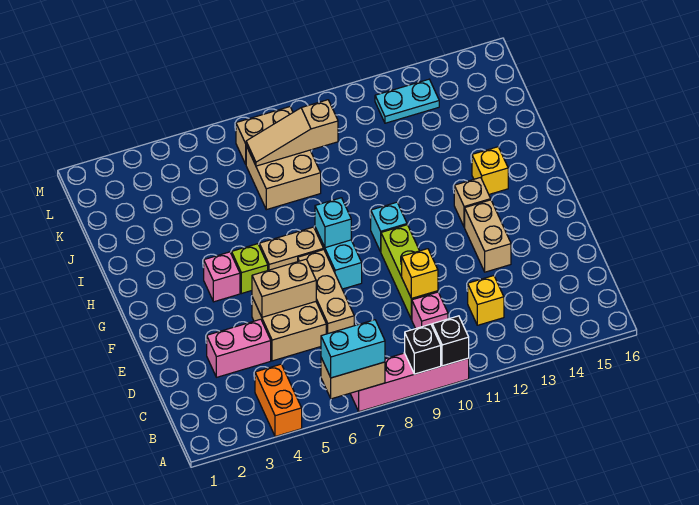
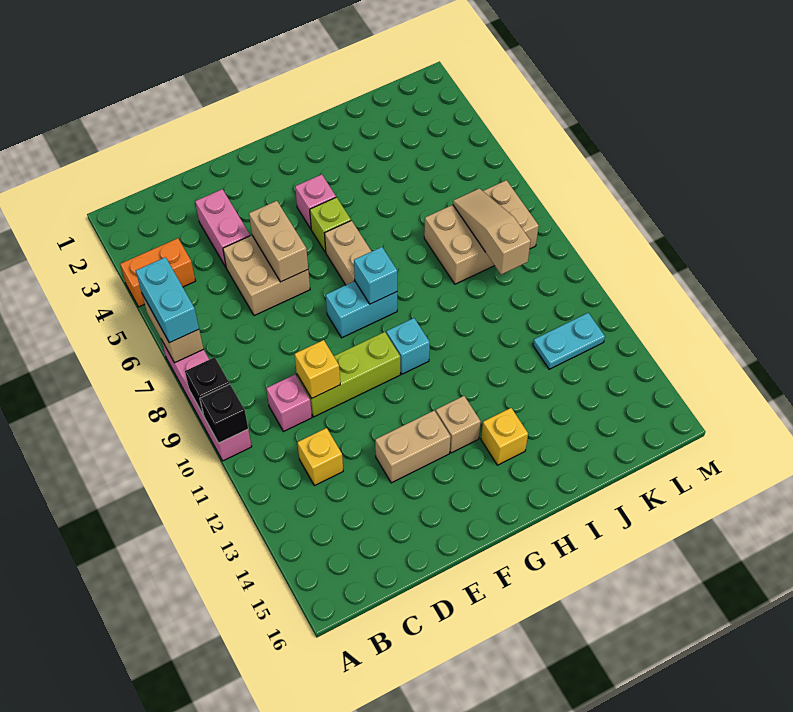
tan brick D7:F7 level 1 -> none
cyan plate L12:L13 level 1 -> cyan plate K12:L12 level 1

